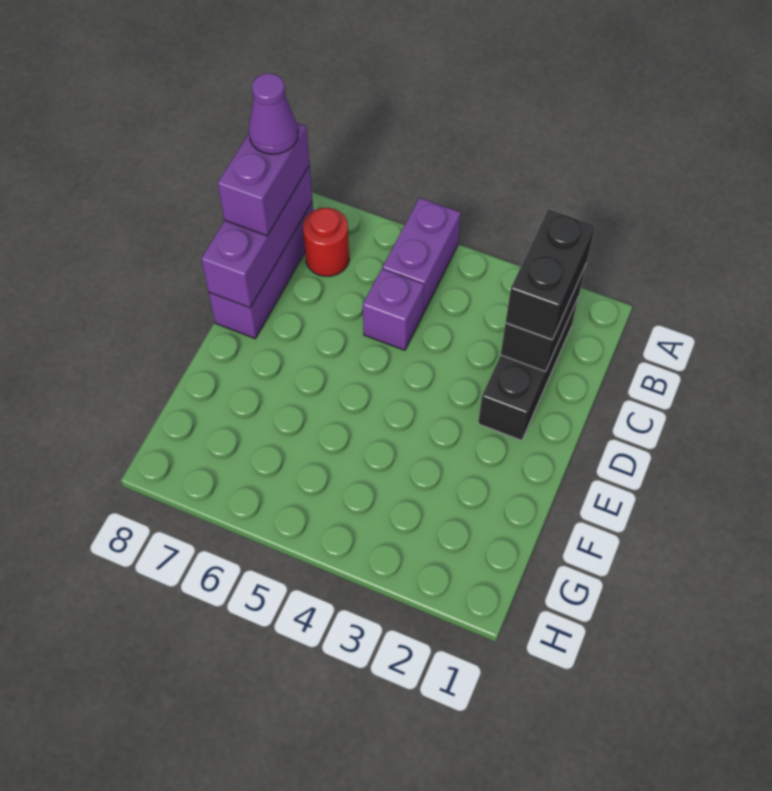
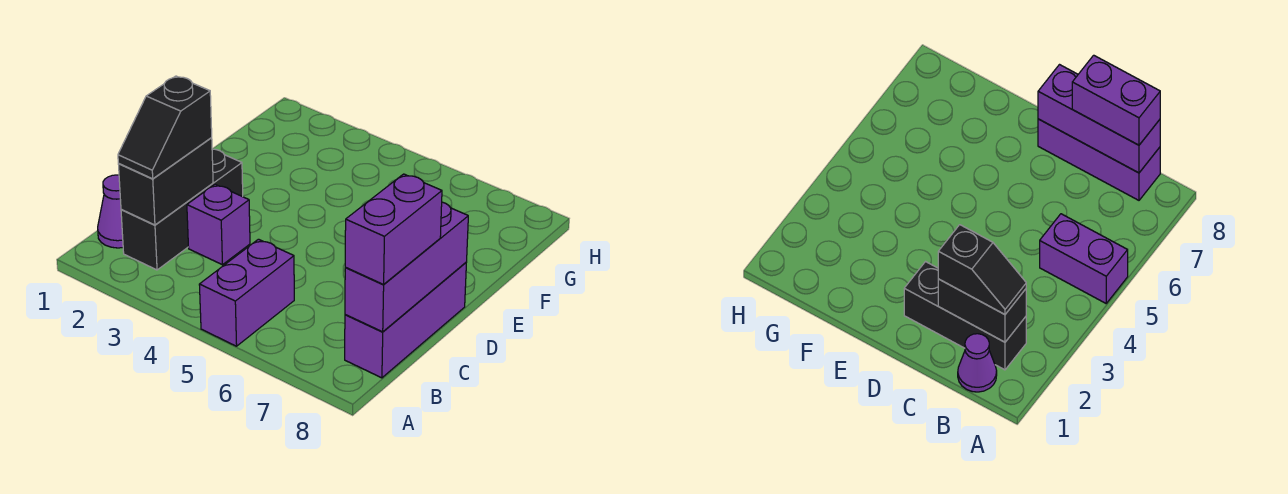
black brick B2:C2 level 3 -> black slope B2:C2 level 3 top C
red round brick B7 level 1 -> none
purple cone B8 level 4 -> purple cone B1 level 1
purple brick C5 level 1 -> purple brick C3 level 1

